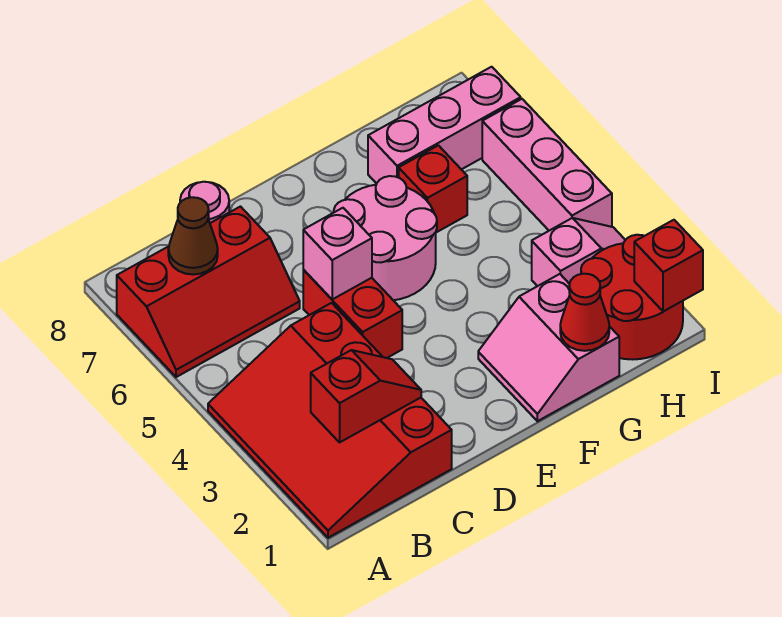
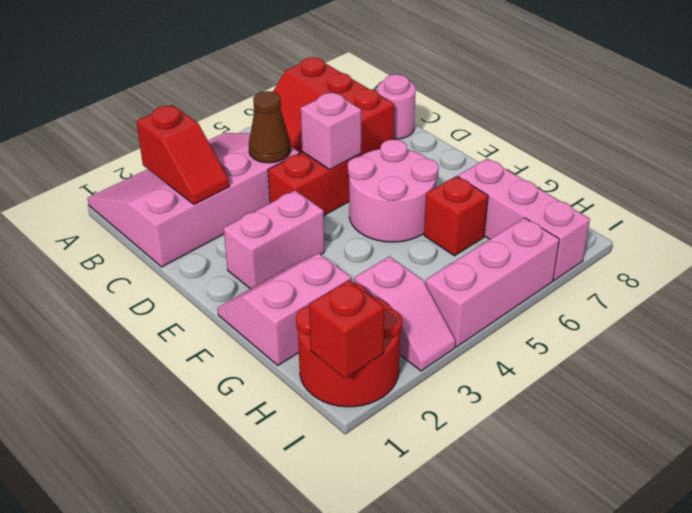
red slope A1:C4 level 1 top C -> pink slope A1:C4 level 1 top C
brown cone B7 level 2 -> brown cone C4 level 2
none -> pink brick E2:E3 level 1
red cone G1 level 2 -> none

